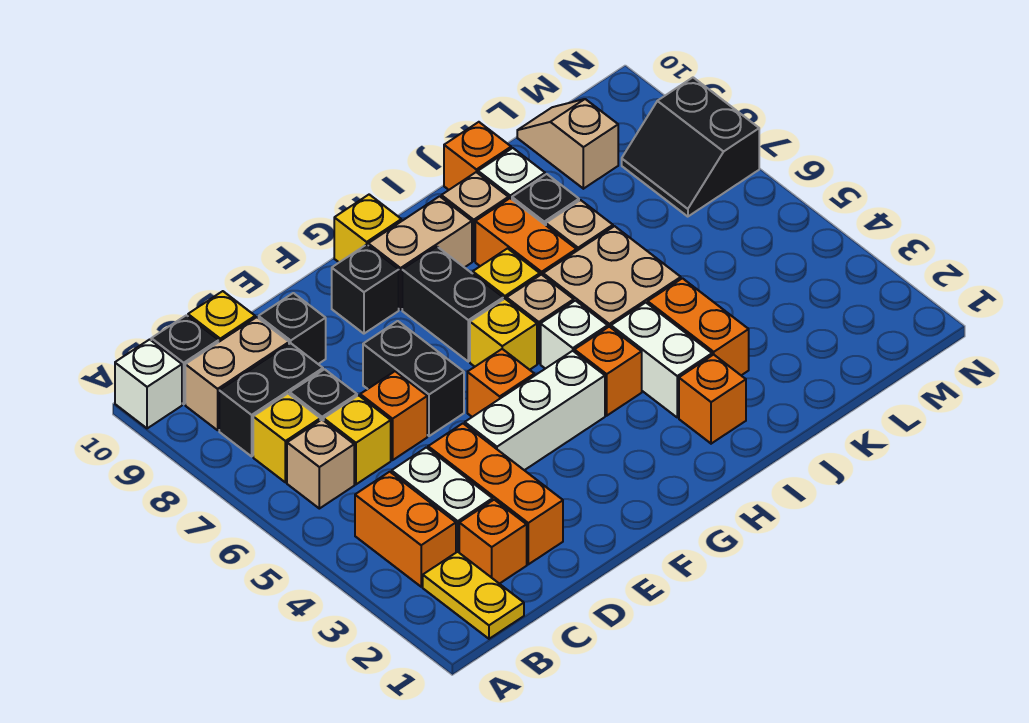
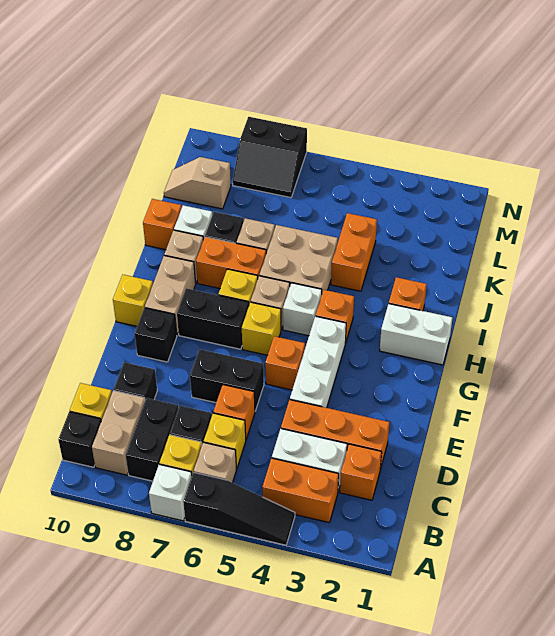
none -> black slope A4:A6 level 1 top 6
white brick A10 level 1 -> white brick A7 level 1
yellow plate B1:B2 level 1 -> none
white brick I3:I4 level 1 -> white brick H1:H2 level 1
orange brick J3:J4 level 1 -> orange brick J4:K4 level 1

